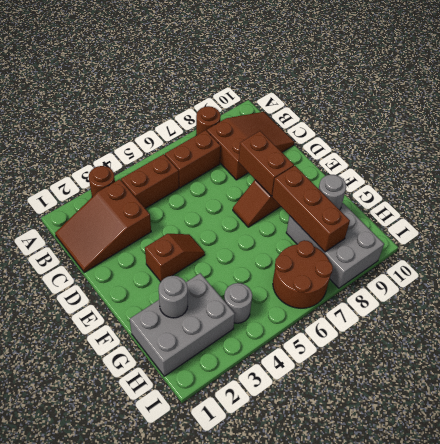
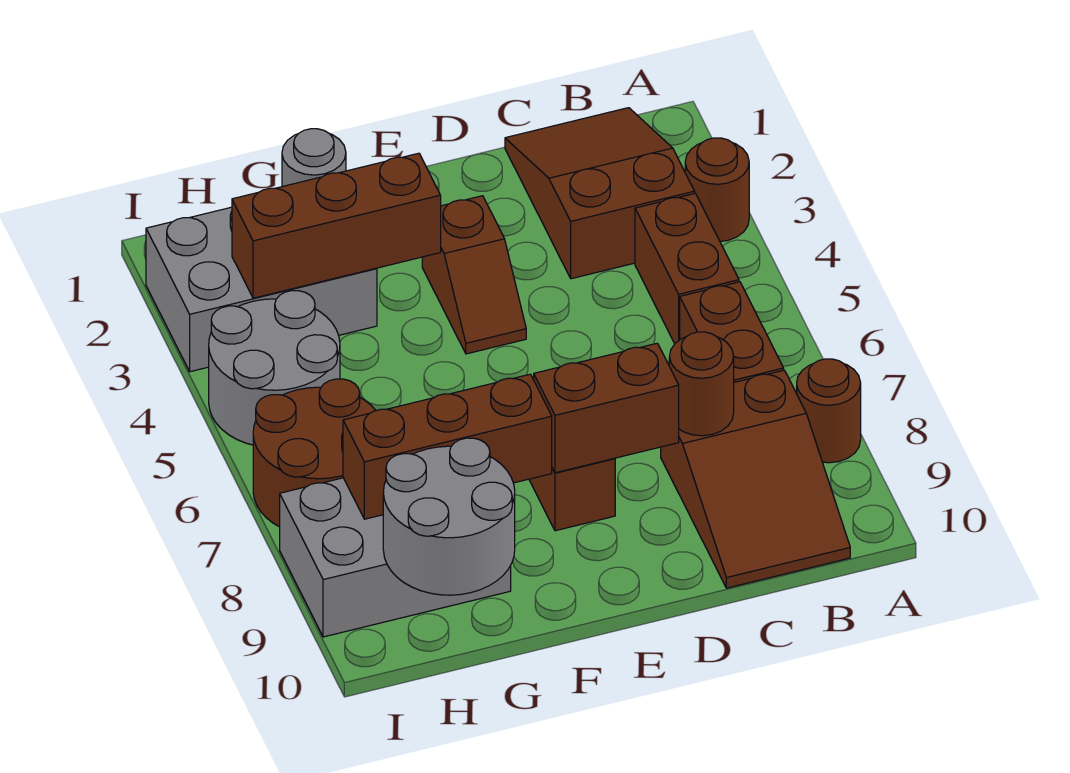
none -> brown round brick C8 level 2
none -> brown brick F3:H3 level 2
grey brick G1:H3 level 1 -> grey brick G2:I3 level 1
grey round brick G9 level 2 -> grey round brick G9:H10 level 2
grey round brick H4 level 1 -> grey round brick H4:I5 level 1

